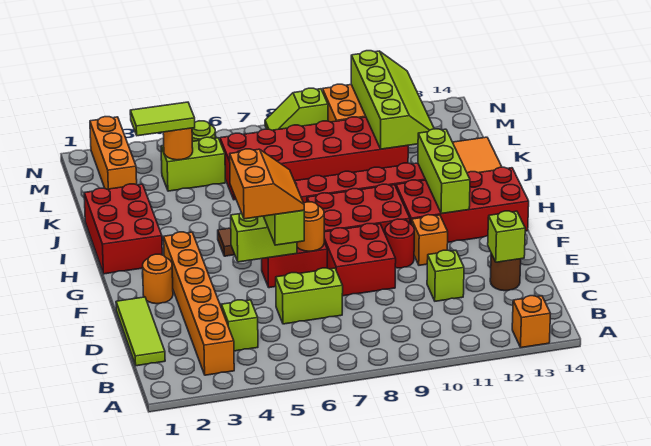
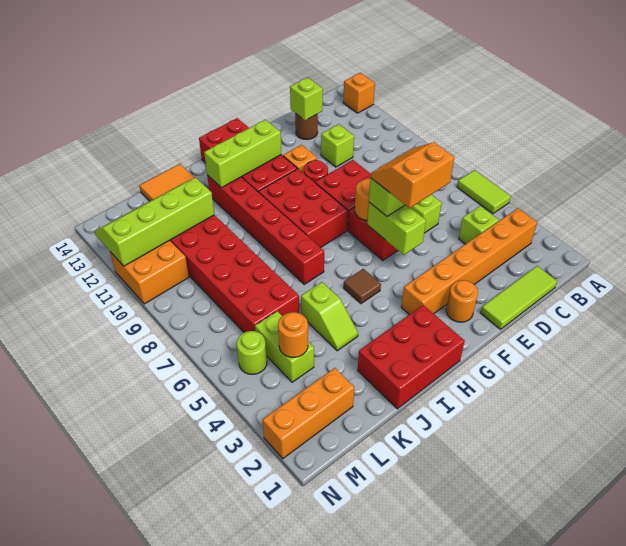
lime tile L3:L4 level 3 -> lime tile A5:A6 level 1
lime slope N8:N9 level 1 top 9 -> lime slope J4:J5 level 1 top 5

